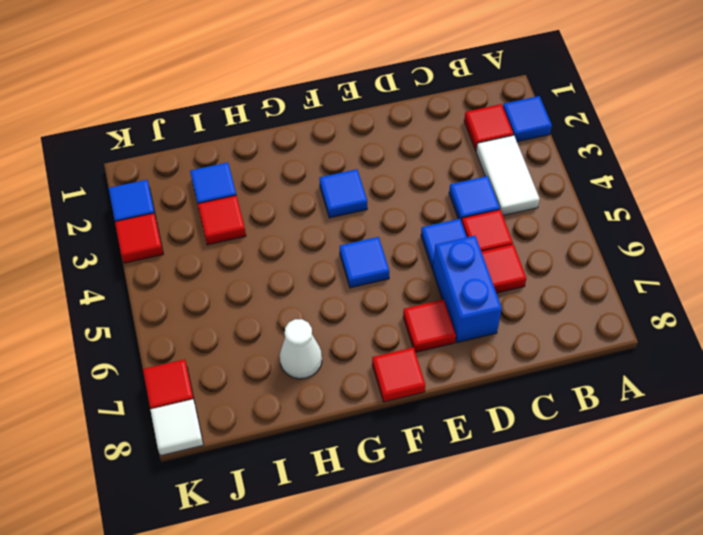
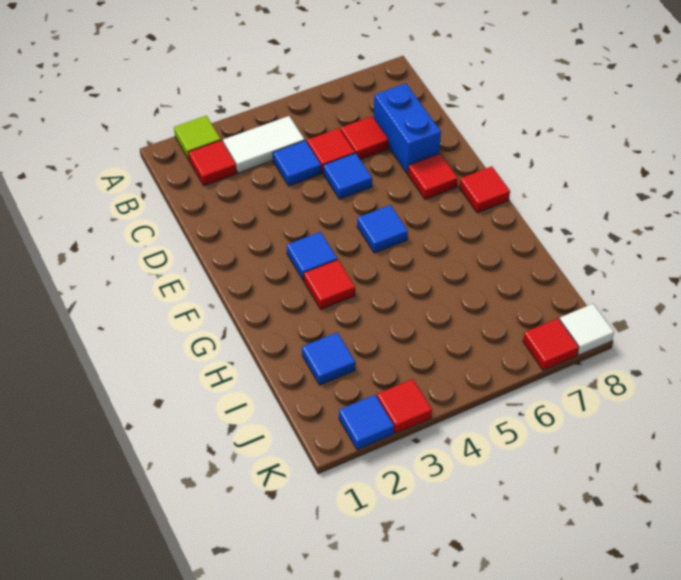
blue tile A2 level 1 -> lime tile A2 level 1
blue brick D6:D7 level 1 -> blue brick C7:D7 level 1
white cone H7 level 1 -> none
red tile I3 level 1 -> red tile G3 level 1

